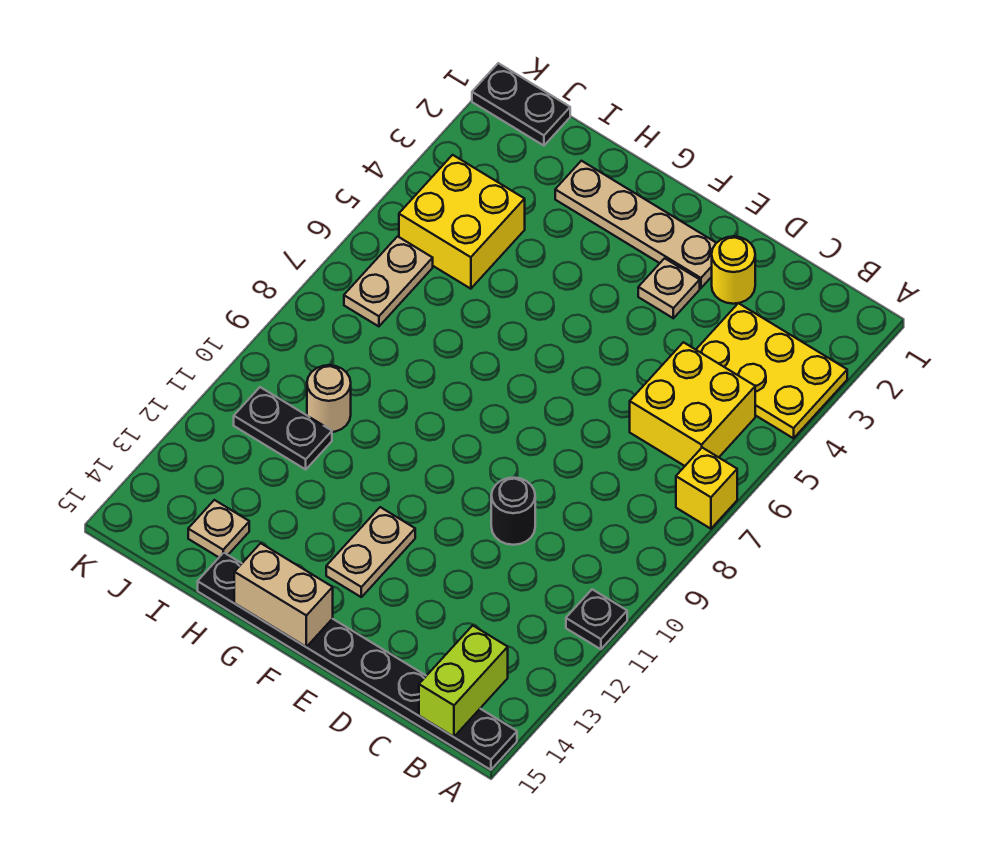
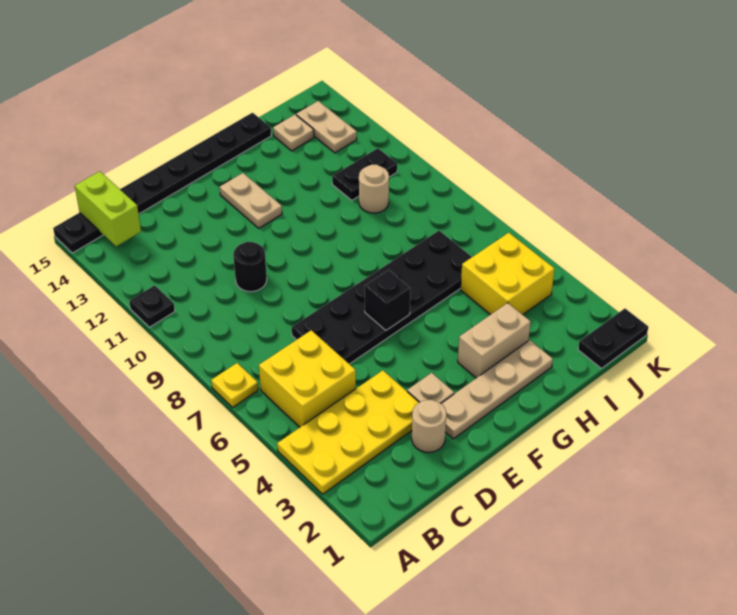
yellow plate A3:C4 level 1 -> yellow plate A3:D4 level 1
yellow brick A7 level 1 -> yellow plate A7 level 1
yellow round brick D2 level 1 -> tan round brick D2 level 1
none -> black plate D6:I7 level 1
none -> black brick F6 level 2
tan brick F15:G15 level 2 -> tan brick G3:H3 level 1
tan plate J6:J7 level 1 -> tan plate J13:J14 level 1

